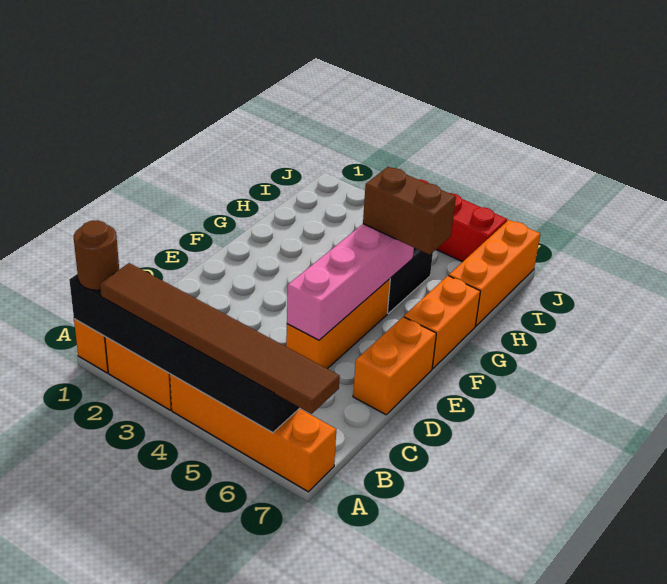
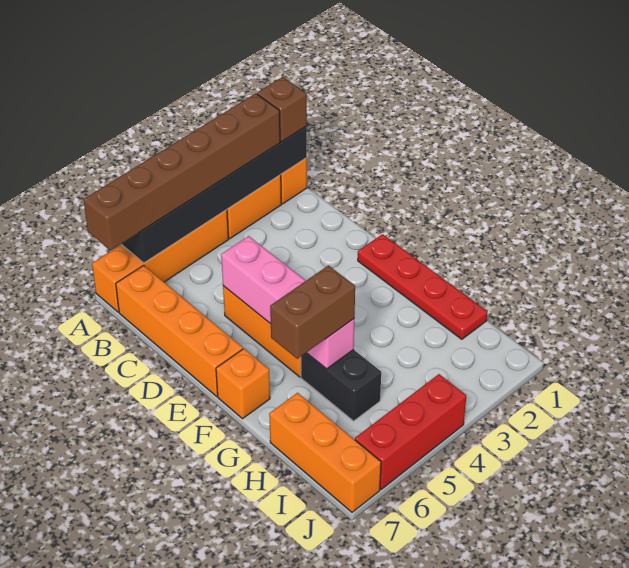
brown round brick A1 level 3 -> brown brick A1 level 3
brown tile A2:A7 level 3 -> brown brick A2:A7 level 3
orange brick D7:E7 level 1 -> orange brick B7:E7 level 1
none -> red plate E1:H1 level 1
orange brick F7:G7 level 1 -> orange brick F7 level 1

